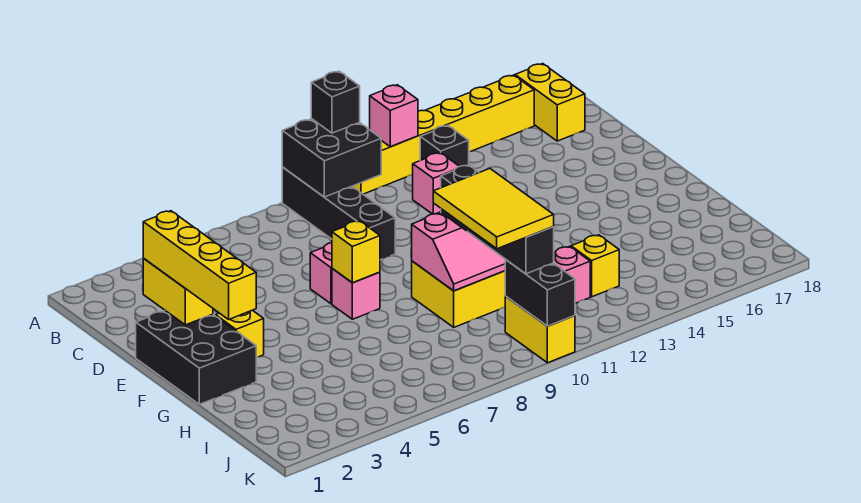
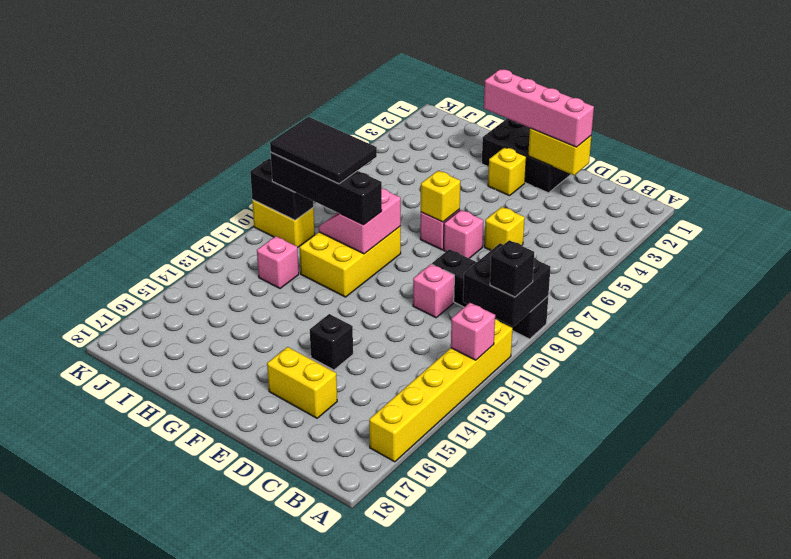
yellow brick A17:B17 level 1 -> yellow brick D16:E16 level 1
black brick B13 level 1 -> black brick E14 level 1
pink brick C12 level 1 -> pink brick D10 level 1
yellow brick D2:G2 level 3 -> pink brick D2:G2 level 3
yellow tile H9:J10 level 4 -> black tile H9:J10 level 4
yellow brick I13 level 1 -> yellow brick D6 level 1

